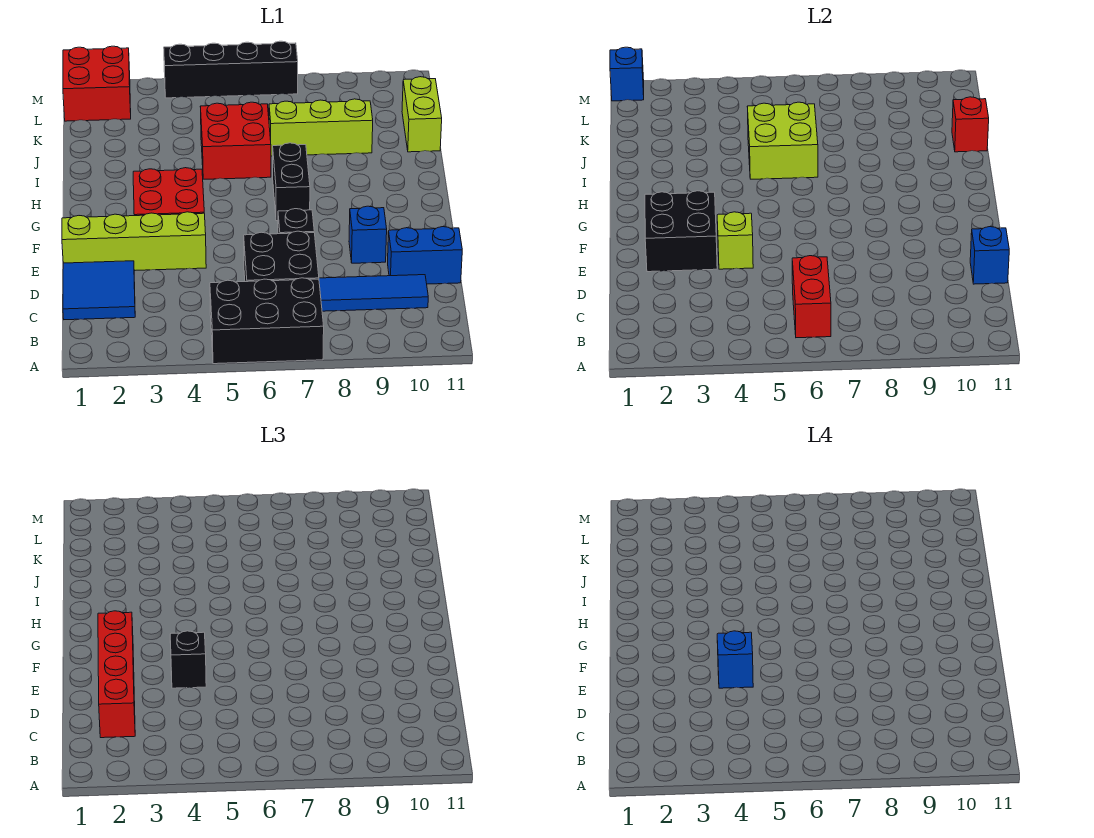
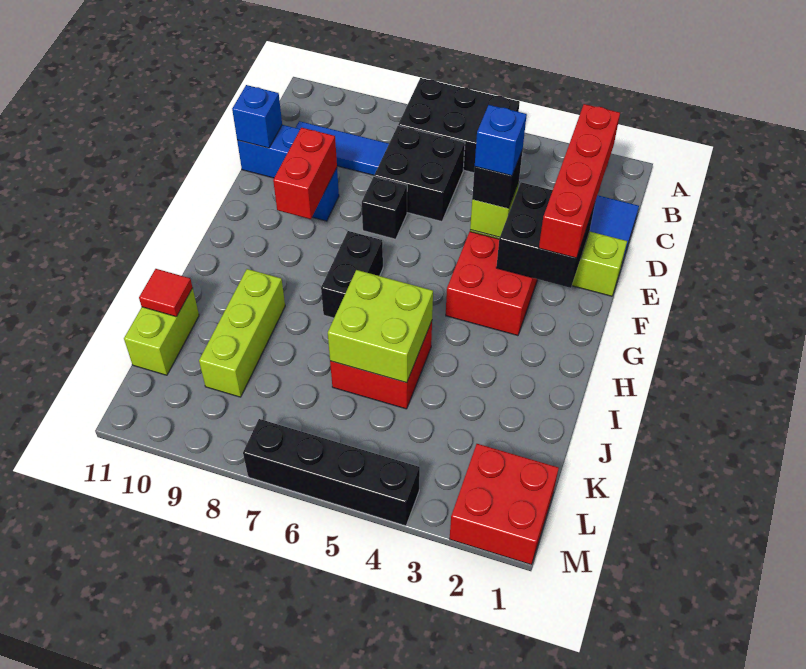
red brick B6:C6 level 2 -> red brick E9:F9 level 2
lime brick J7:J9 level 1 -> lime brick I9:K9 level 1
red brick J11 level 2 -> red tile J11 level 2
blue brick M1 level 2 -> none

